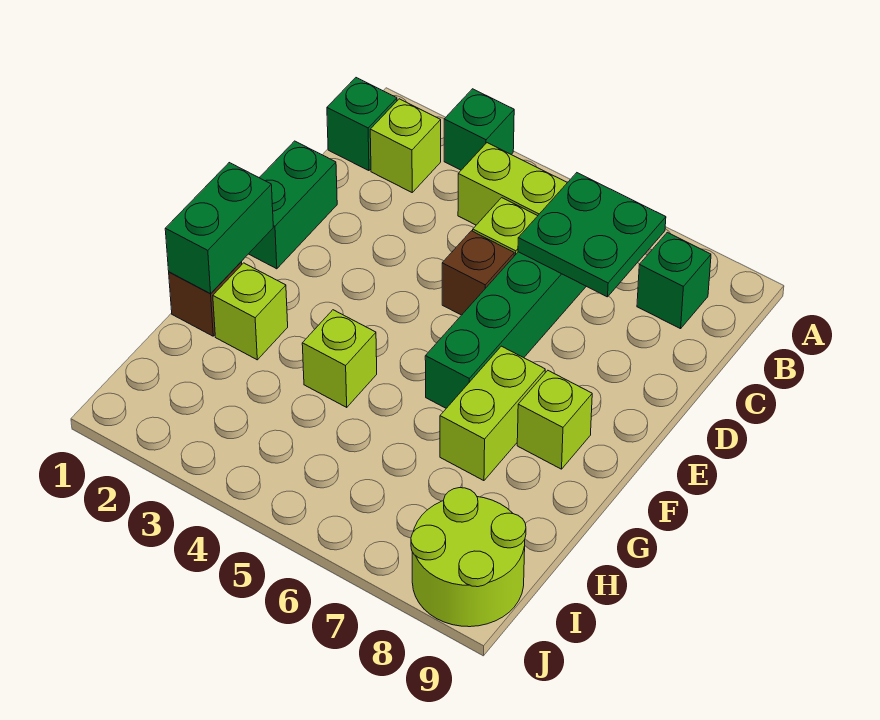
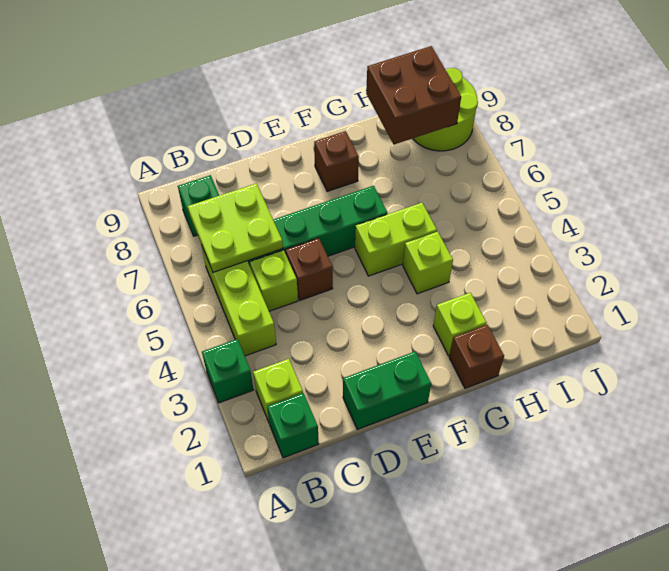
green plate B6:C7 level 2 -> lime plate B6:C7 level 2
green brick F1:G1 level 2 -> none
lime brick F7:G7 level 1 -> lime brick F5:G5 level 1
lime brick F8 level 1 -> brown brick F8 level 1
none -> brown brick H8:I9 level 2

